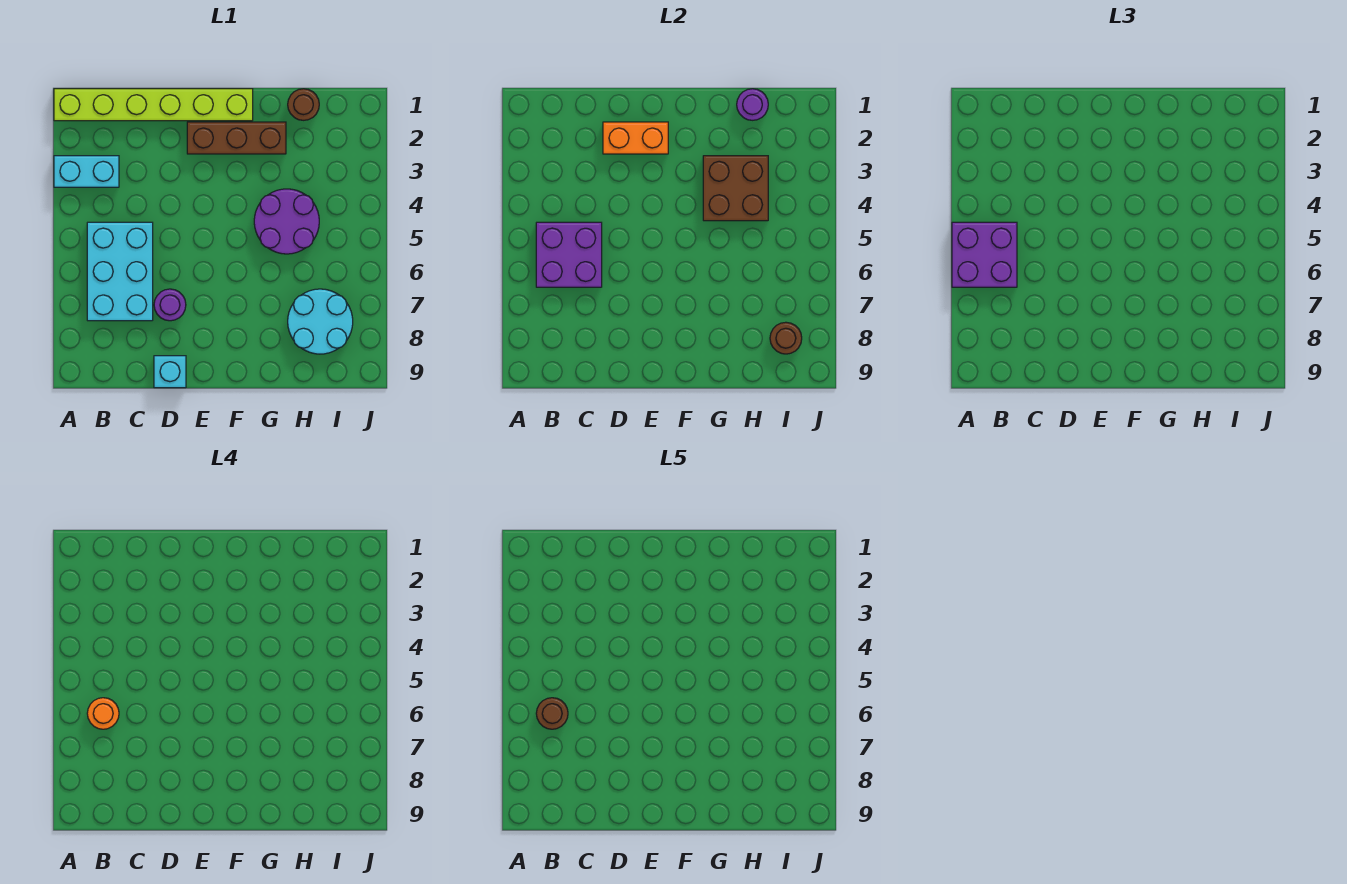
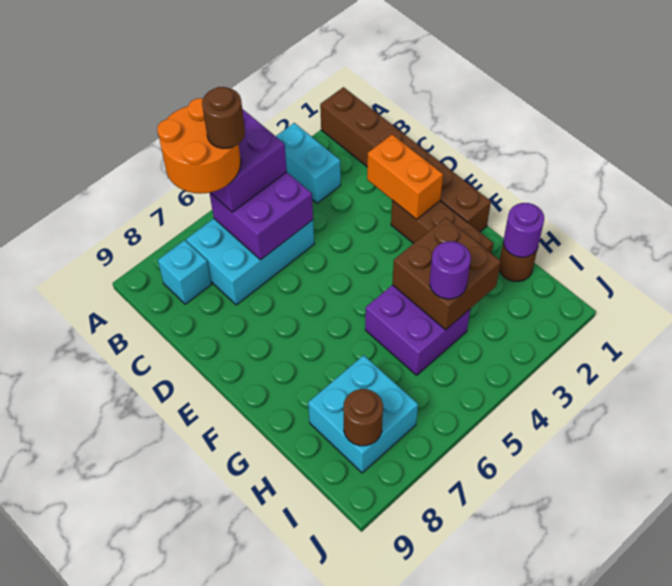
lime brick A1:F1 level 1 -> brown brick A1:F1 level 1
orange round brick B6 level 4 -> orange round brick A6:B7 level 4
purple round brick D7 level 1 -> purple round brick H4 level 3
cyan brick D9 level 1 -> cyan brick B8 level 1
purple round brick G4:H5 level 1 -> purple brick G4:H5 level 1
cyan round brick H7:I8 level 1 -> cyan brick H7:I8 level 1

